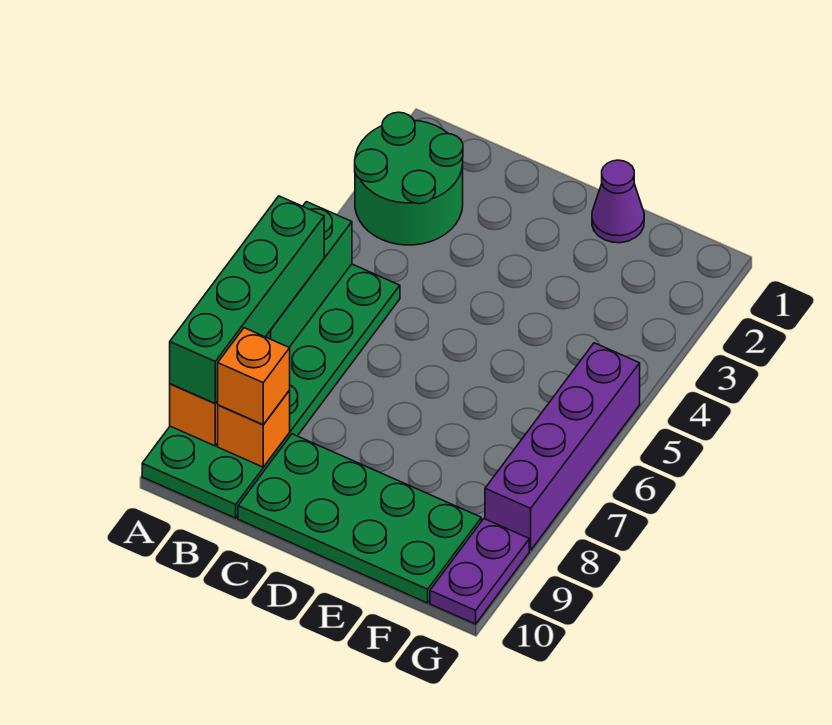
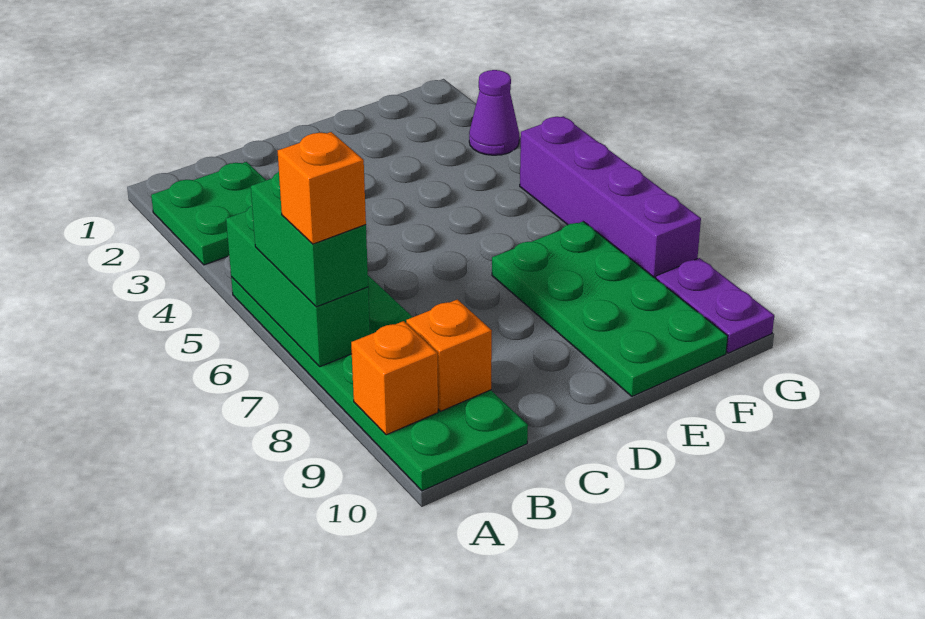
green round brick A2:B3 level 1 -> green plate A2:B3 level 1
green brick A6:A9 level 3 -> green brick A6:A7 level 3
orange brick B9 level 3 -> orange brick A7 level 4
green plate C9:F10 level 1 -> green plate E7:F10 level 1
purple cone E1 level 1 -> purple cone G3 level 1

